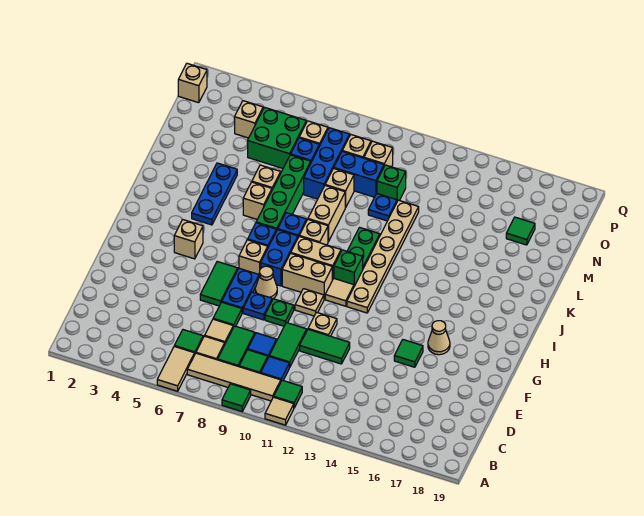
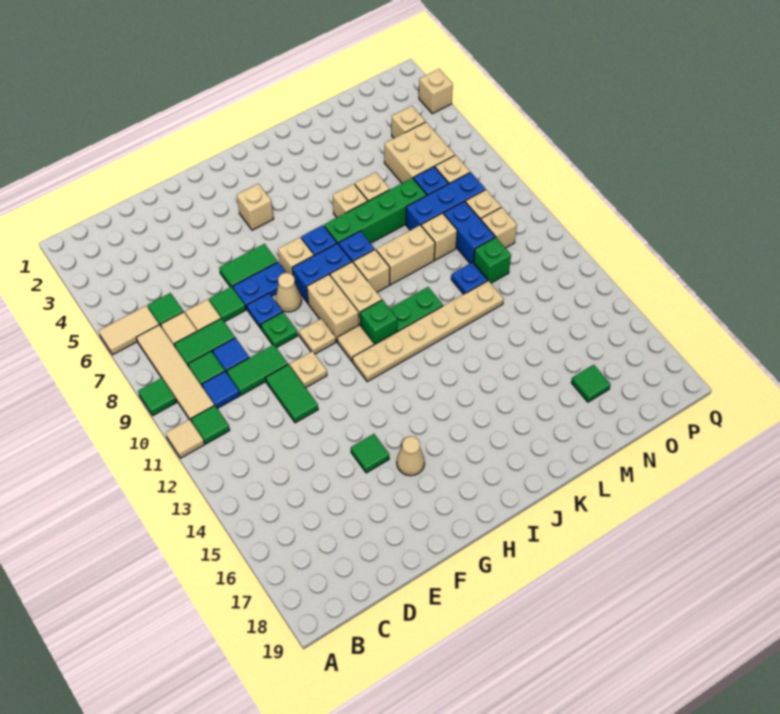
blue plate J4:L4 level 1 -> none
green brick N5:O6 level 1 -> tan brick N5:O6 level 1
tan brick P1 level 1 -> tan brick Q3 level 1

